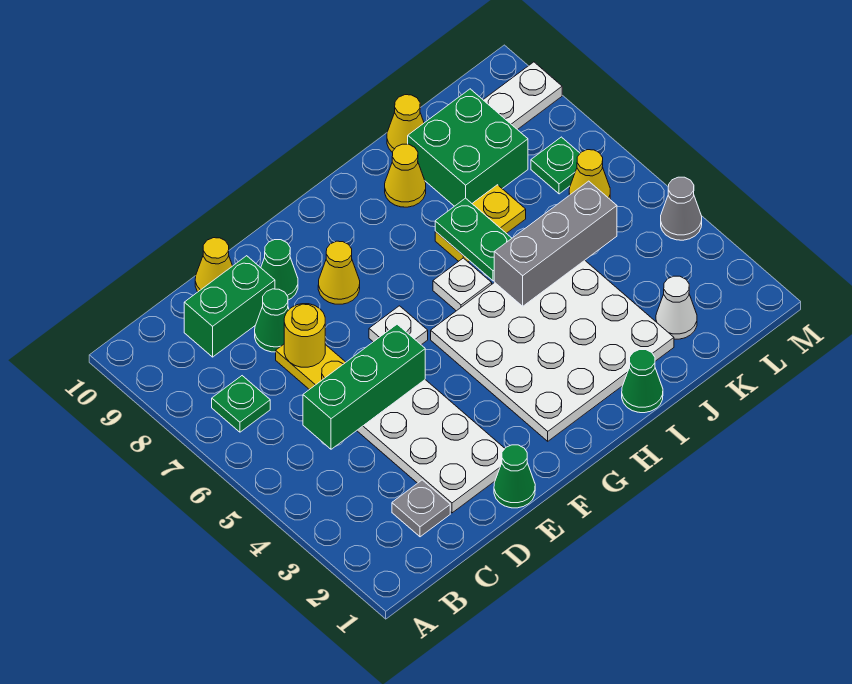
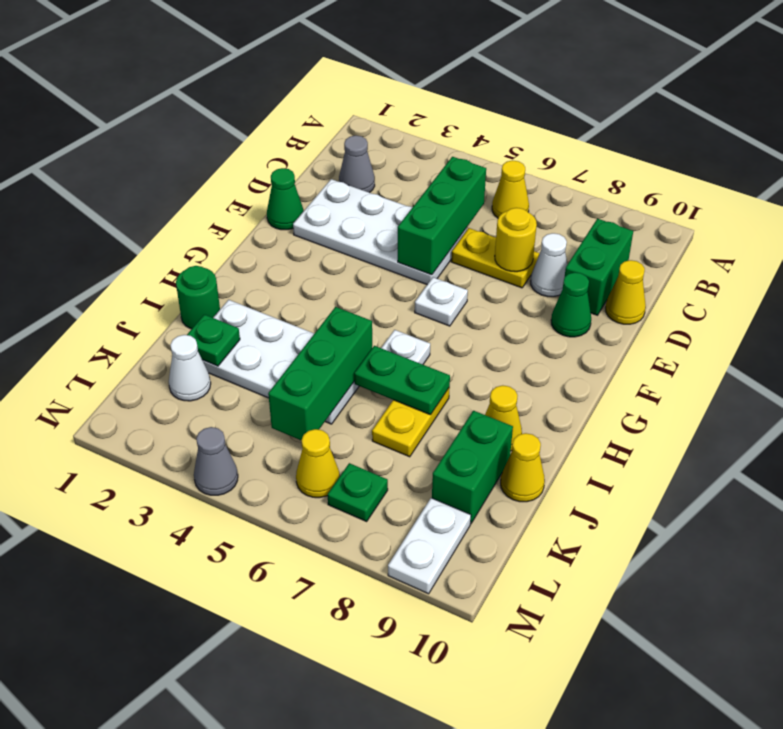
green plate B7 level 1 -> green plate J2 level 2
grey plate C2 level 1 -> grey cone C2 level 1
green cone D8 level 1 -> white cone D8 level 1
yellow cone F8 level 1 -> yellow cone B6 level 1
white plate G2:J5 level 1 -> white plate I2:J5 level 1
green cone I1 level 1 -> green round brick I1 level 1
grey brick I5:K5 level 2 -> green brick I5:K5 level 2
green brick J8:K9 level 1 -> green brick J9:K9 level 1

